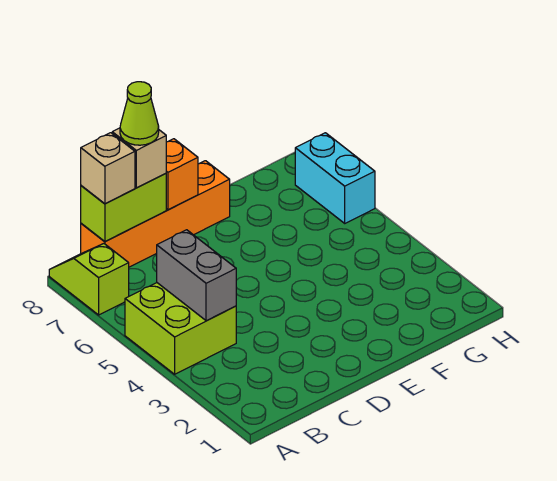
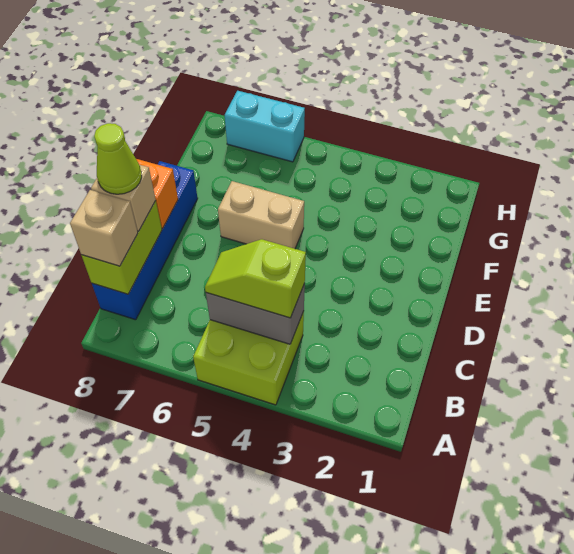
lime slope A7:A8 level 1 top 7 -> lime slope B4:B5 level 3 top 4
orange brick B8:E8 level 1 -> blue brick B8:E8 level 1
none -> tan brick E5:E6 level 1

